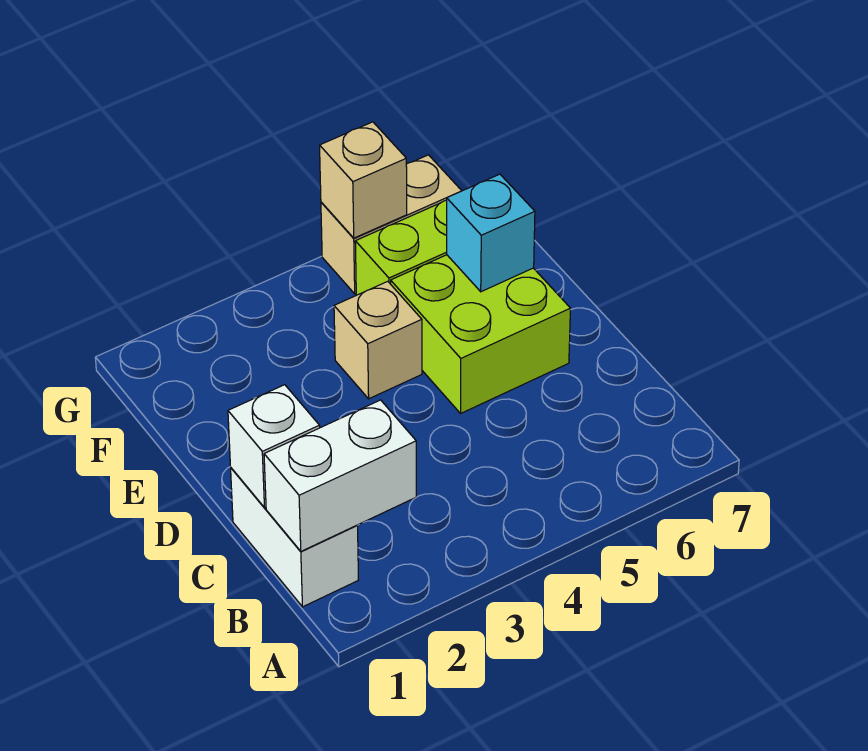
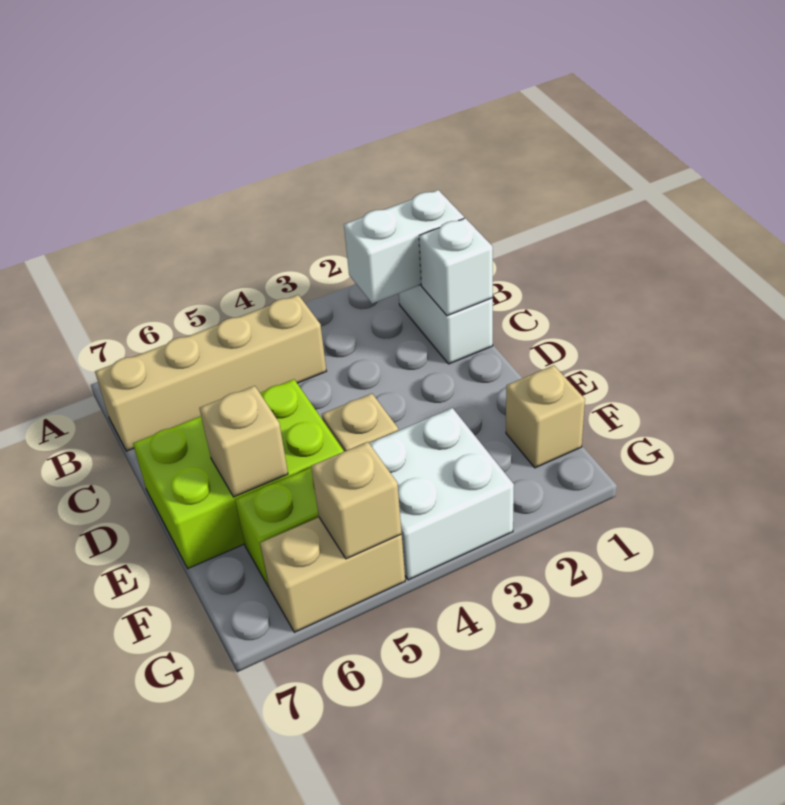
none -> tan brick B4:B7 level 1
lime brick D5:E6 level 1 -> lime brick D5:E7 level 1
cyan brick E6 level 2 -> tan brick E6 level 2
none -> tan brick F1 level 1
none -> white brick F3:G4 level 1

